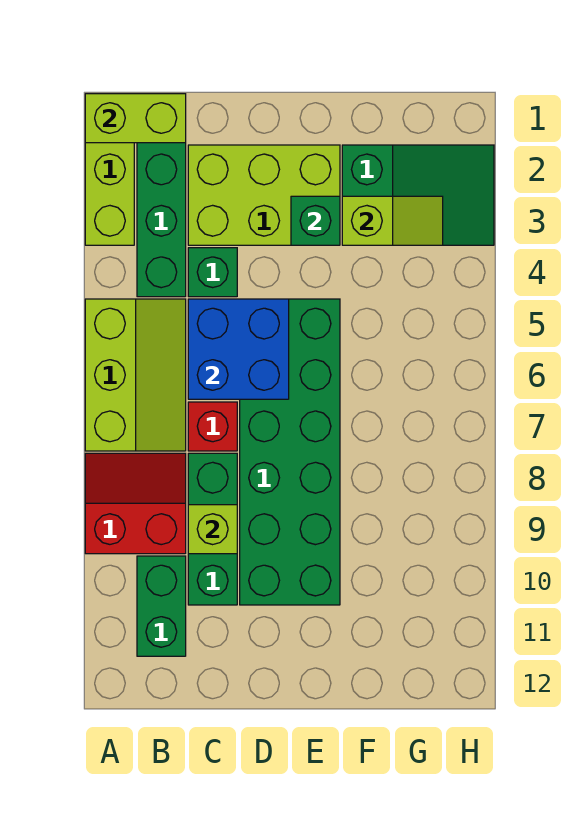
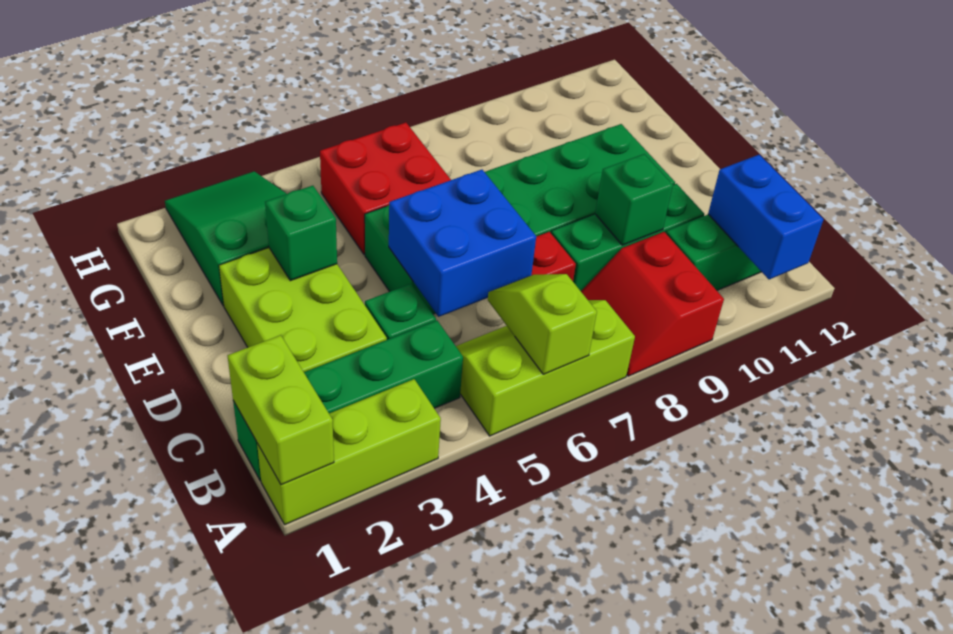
none -> blue brick A11:B11 level 2
lime brick C9 level 2 -> green brick C9 level 2
lime slope F3:G3 level 2 top F -> lime slope A6:B6 level 2 top A
none -> red brick F5:G6 level 1

